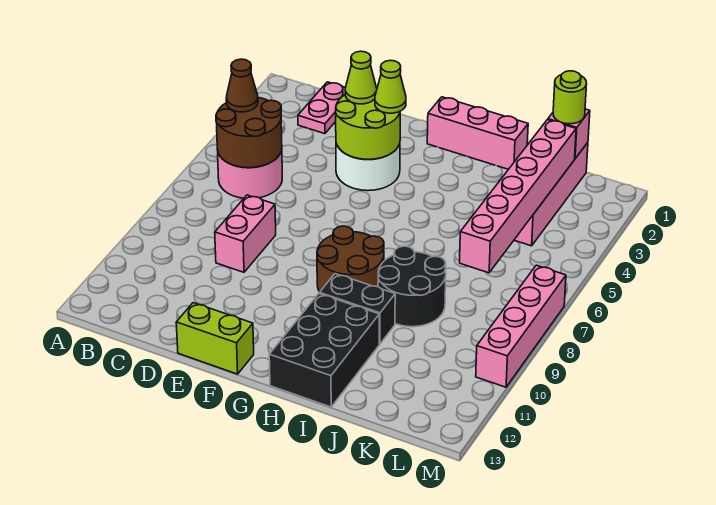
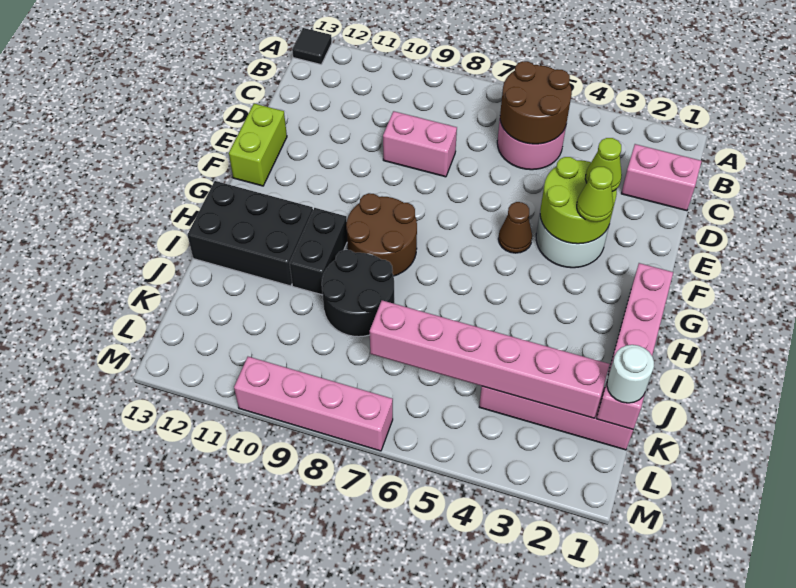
none -> black tile A13 level 1
brown cone B5 level 3 -> brown cone F5 level 1
pink plate C1:C2 level 1 -> pink brick C1:C2 level 1
lime round brick K1 level 3 -> white round brick K1 level 3

